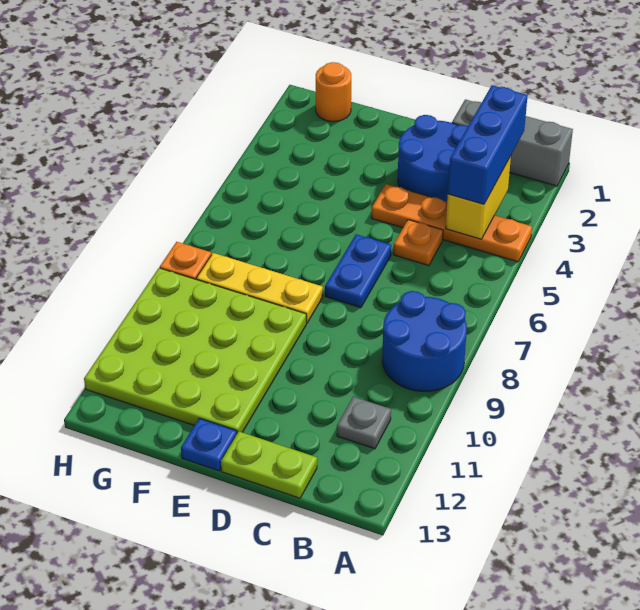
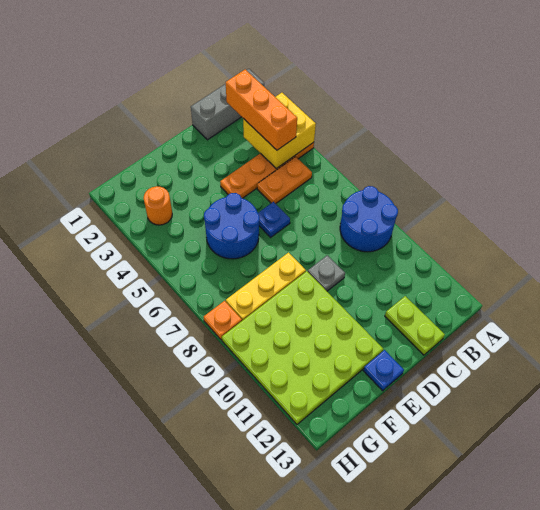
blue brick B2:B4 level 3 -> orange brick B2:B4 level 3
yellow brick B3:B4 level 2 -> yellow brick A3:B4 level 2
grey plate B11 level 1 -> grey plate D9 level 1
blue round brick C2:D3 level 1 -> blue round brick E5:F6 level 1
orange plate C5 level 1 -> orange plate B5:C5 level 1
lime plate C13:D13 level 1 -> lime plate C12:C13 level 1
blue plate D6:D7 level 1 -> blue plate D6 level 1
orange round brick G1 level 1 -> orange round brick G3 level 1

